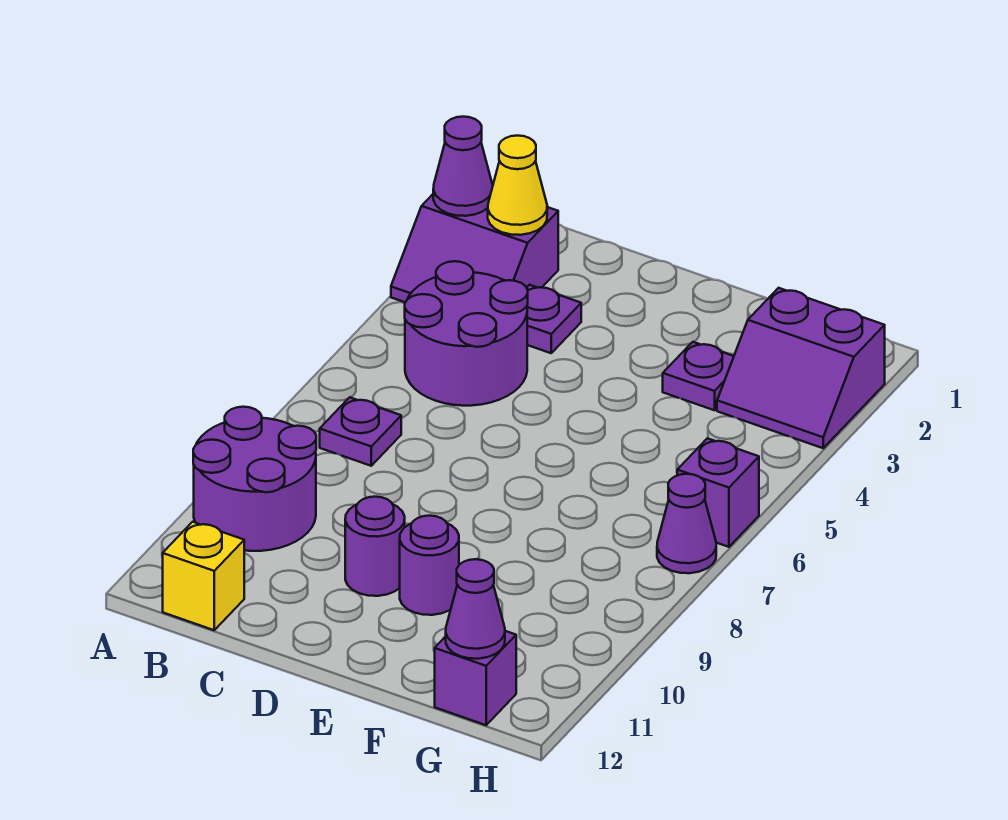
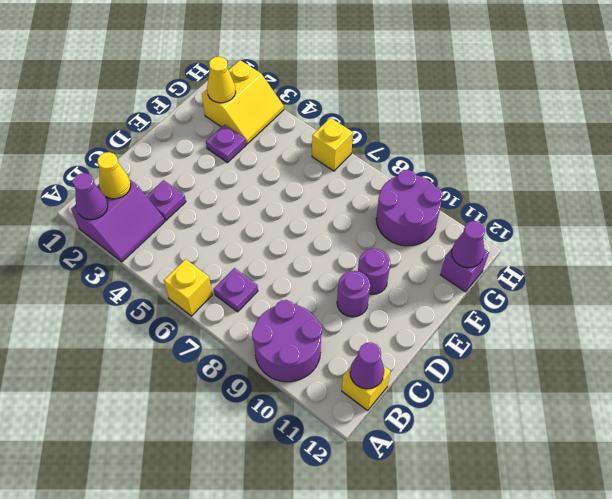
none -> yellow brick A6 level 1
purple round brick B4:C5 level 1 -> purple round brick G9:H10 level 1
purple slope G2:H3 level 1 top 2 -> yellow slope G2:H3 level 1 top 2
none -> yellow cone G2 level 2
purple brick H6 level 1 -> yellow brick H6 level 1
purple cone H7 level 1 -> purple cone B12 level 2

